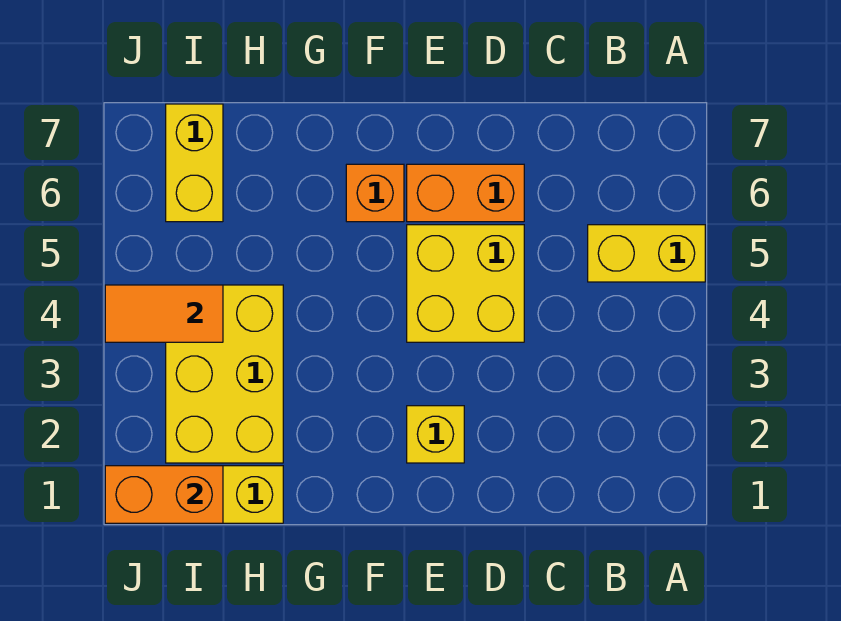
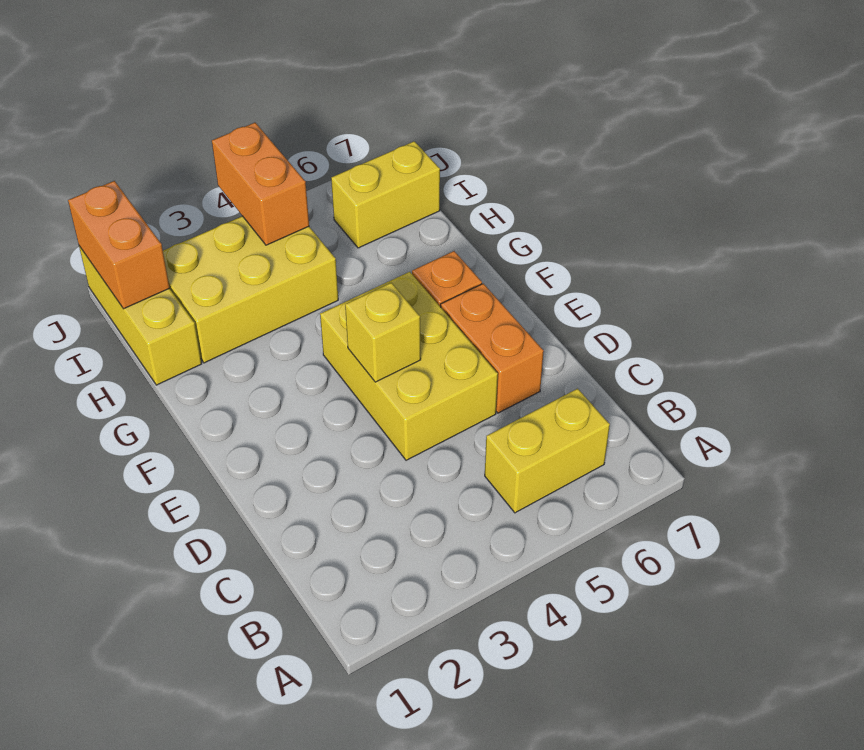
yellow brick A5:B5 level 1 -> yellow brick B5:B6 level 1
yellow brick D4:E5 level 1 -> yellow brick D4:F5 level 1
yellow brick E2 level 1 -> yellow brick E4 level 2
orange tile I4:J4 level 2 -> orange brick I4:J4 level 2

